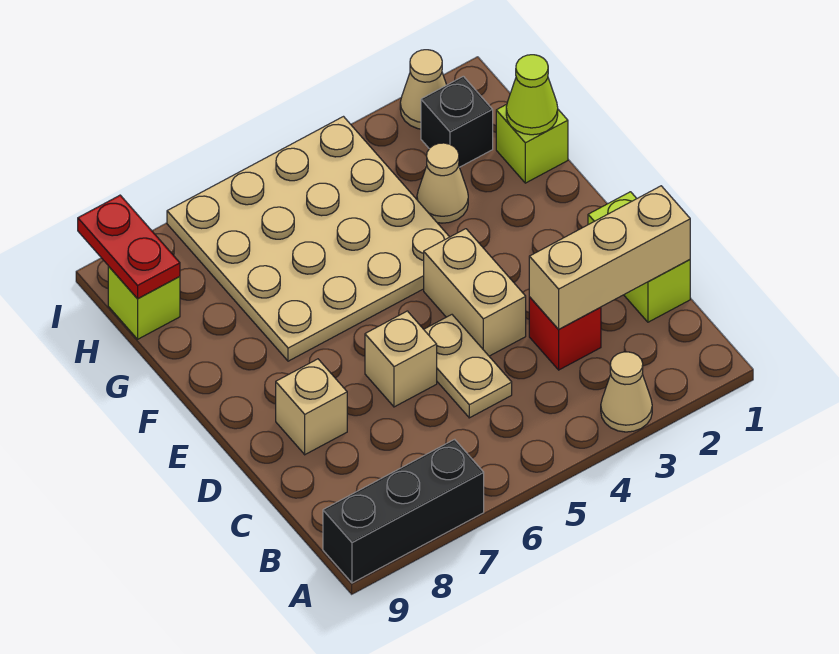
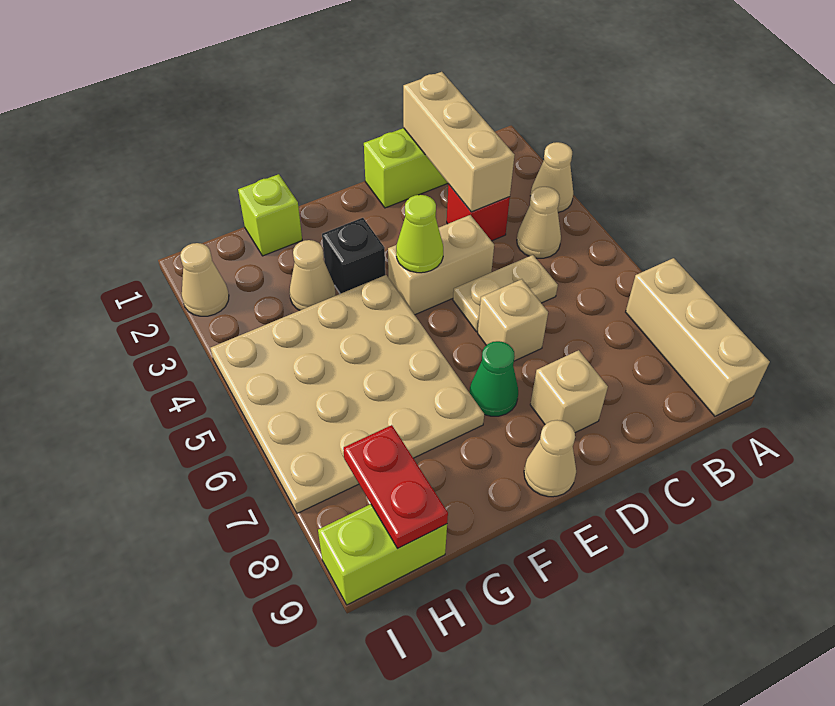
black brick A7:A9 level 1 -> tan brick A7:A9 level 1
none -> tan cone B4 level 1
none -> green cone E7 level 1
none -> tan cone E9 level 1
lime cone G1 level 2 -> lime cone E4 level 2
black brick H2 level 1 -> black brick F3 level 1
lime brick H9 level 1 -> lime brick H9:I9 level 1
red plate H9:I9 level 2 -> red plate H8:H9 level 2

